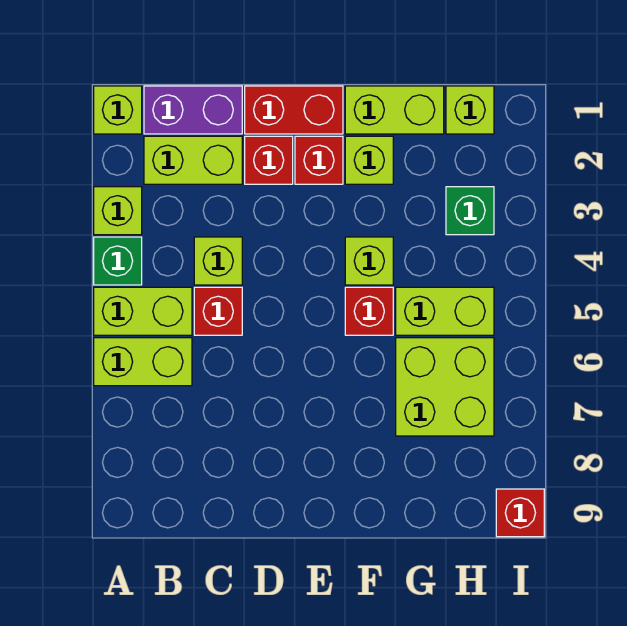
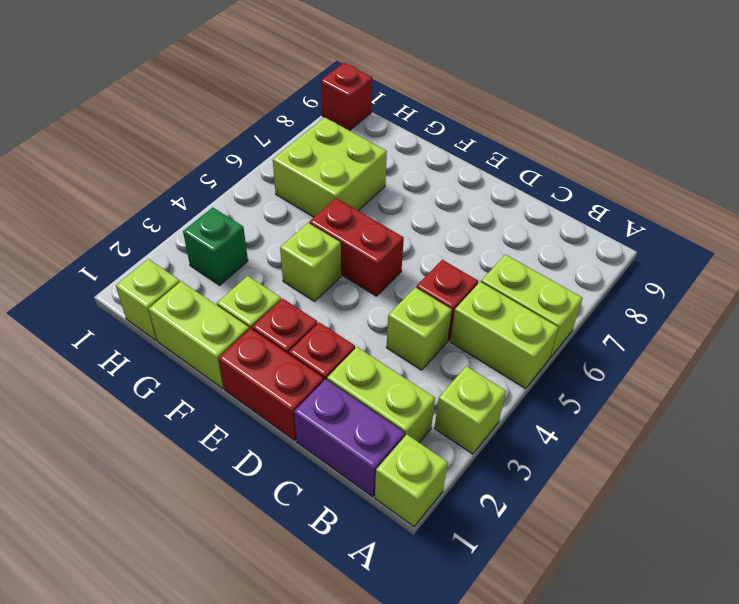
green brick A4 level 1 -> none
red brick F5 level 1 -> red brick E5:F5 level 1
lime brick G5:H5 level 1 -> none

